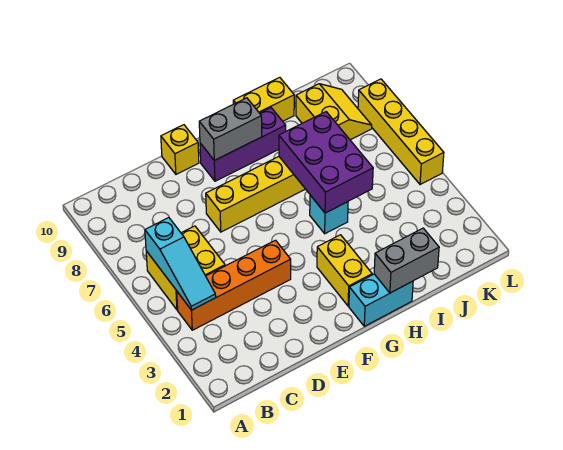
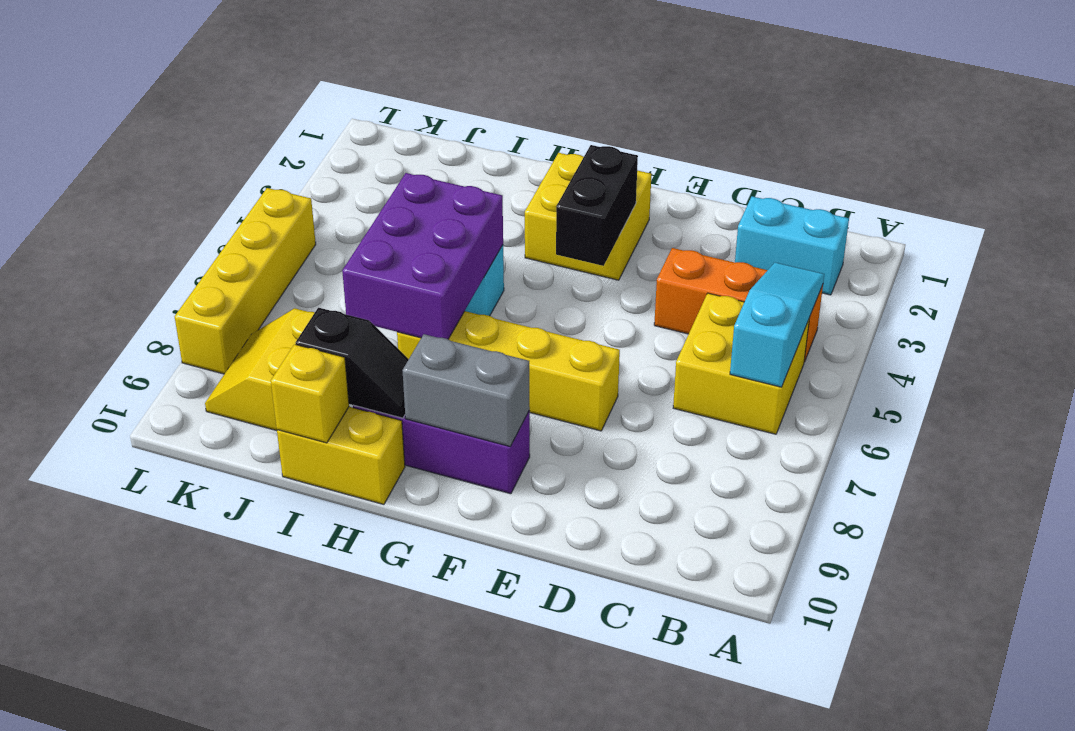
orange brick B4:E4 level 1 -> orange brick B4:D4 level 1
yellow brick E10 level 1 -> yellow brick I10 level 2
none -> black brick F3:F4 level 2
cyan brick G1:H1 level 1 -> cyan brick B2:C2 level 1
yellow brick G2:G3 level 1 -> yellow brick F2:G3 level 1
grey brick H1:I1 level 2 -> none
none -> black slope H9:I9 level 2 top I

